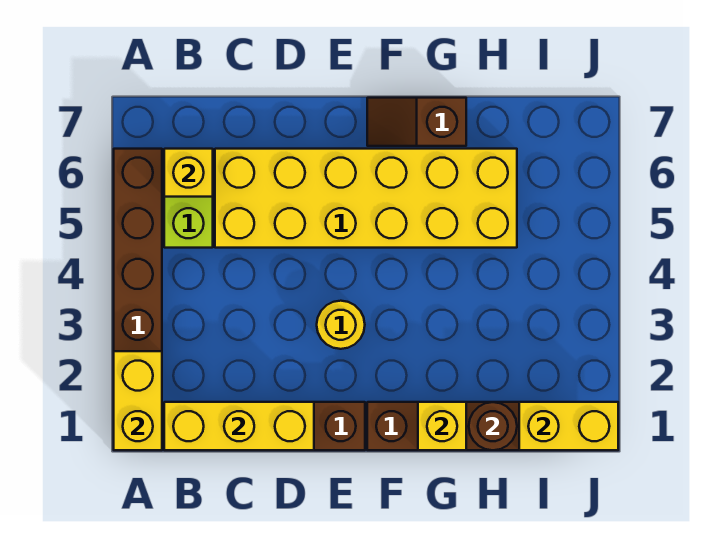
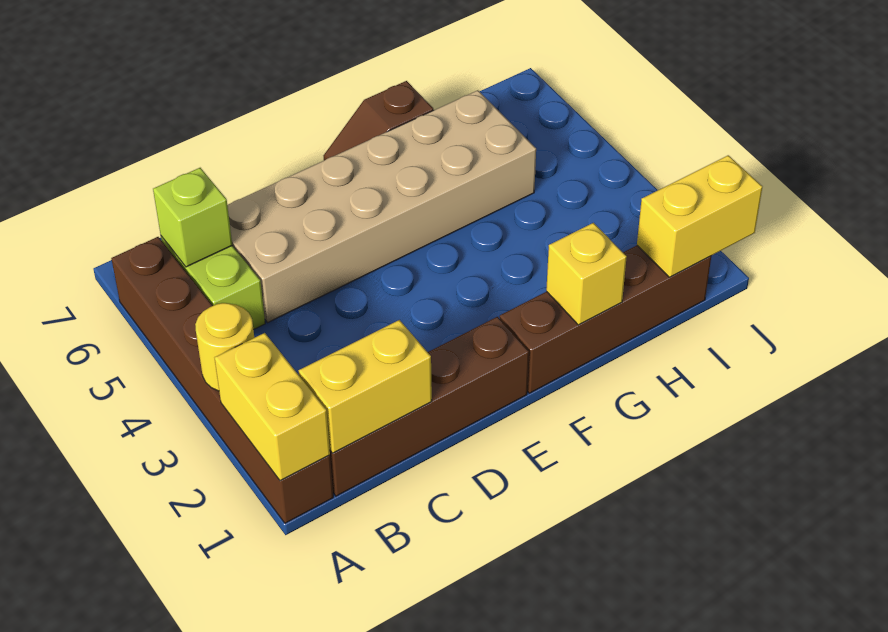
yellow brick B1:D1 level 2 -> yellow brick B1:C1 level 2
yellow brick B6 level 2 -> lime brick B6 level 2
yellow brick C5:H6 level 1 -> tan brick C5:H6 level 1
yellow round brick E3 level 1 -> yellow round brick A3 level 2
brown round brick H1 level 2 -> none

